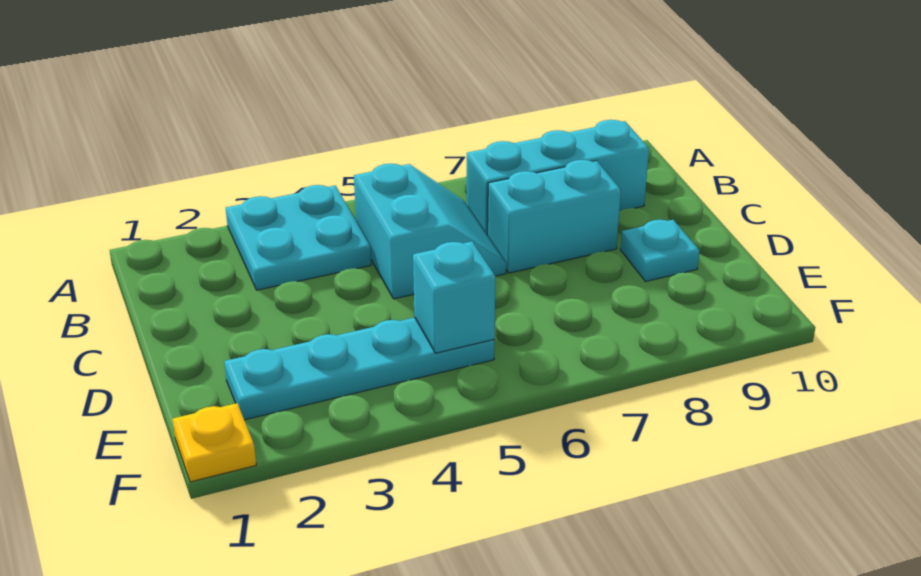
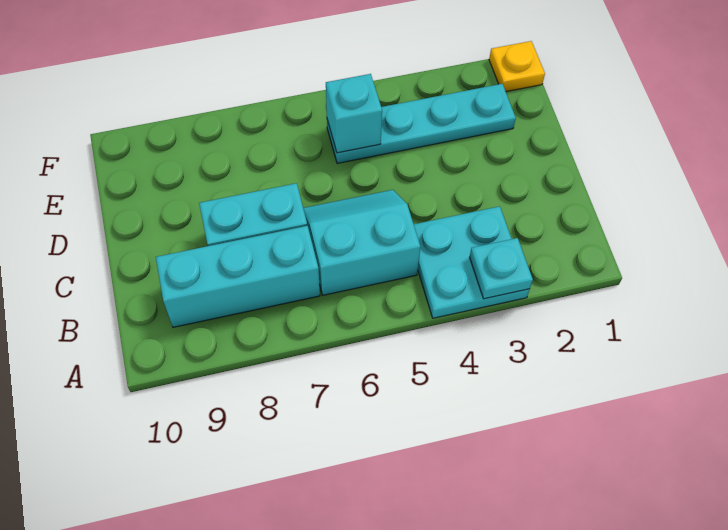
cyan slope B5:C6 level 1 top 5 -> cyan slope B5:C6 level 1 top B
cyan plate D9 level 1 -> cyan plate A3 level 2

